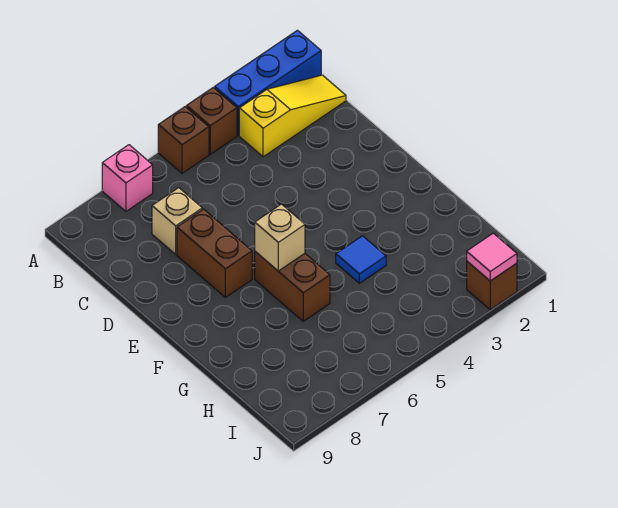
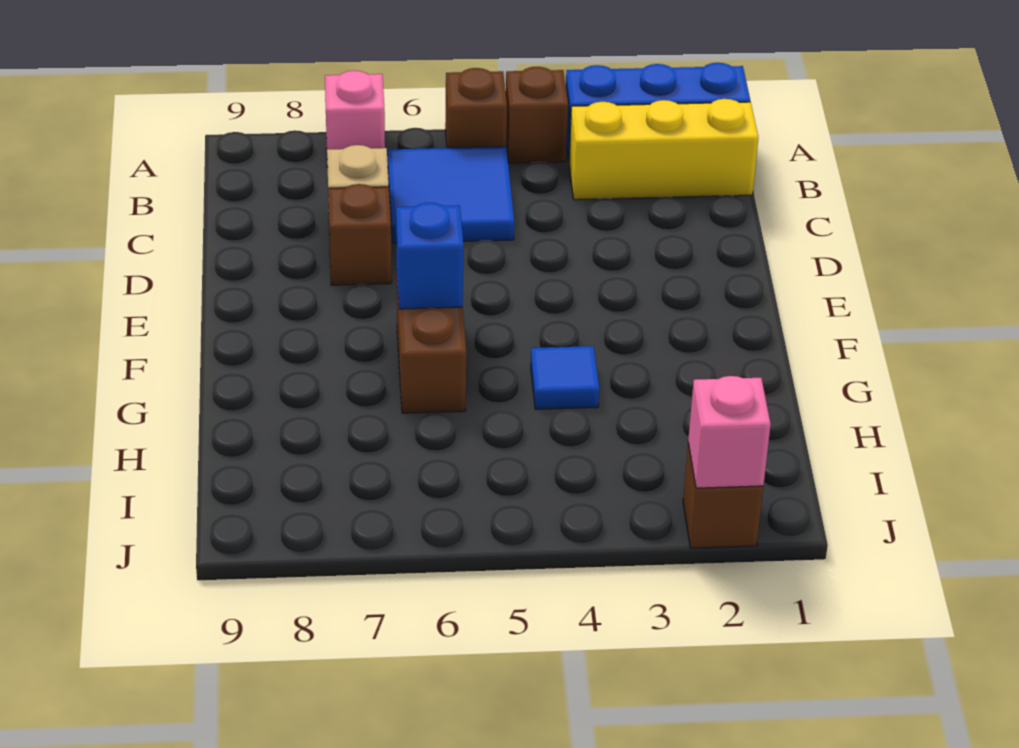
yellow slope B1:B3 level 1 top 3 -> yellow brick B1:B3 level 1
none -> blue tile B5:C6 level 1
brown brick D7:E7 level 1 -> brown brick D7 level 1
tan brick F6 level 2 -> blue brick F6 level 2
pink tile J2 level 2 -> pink brick J2 level 2

